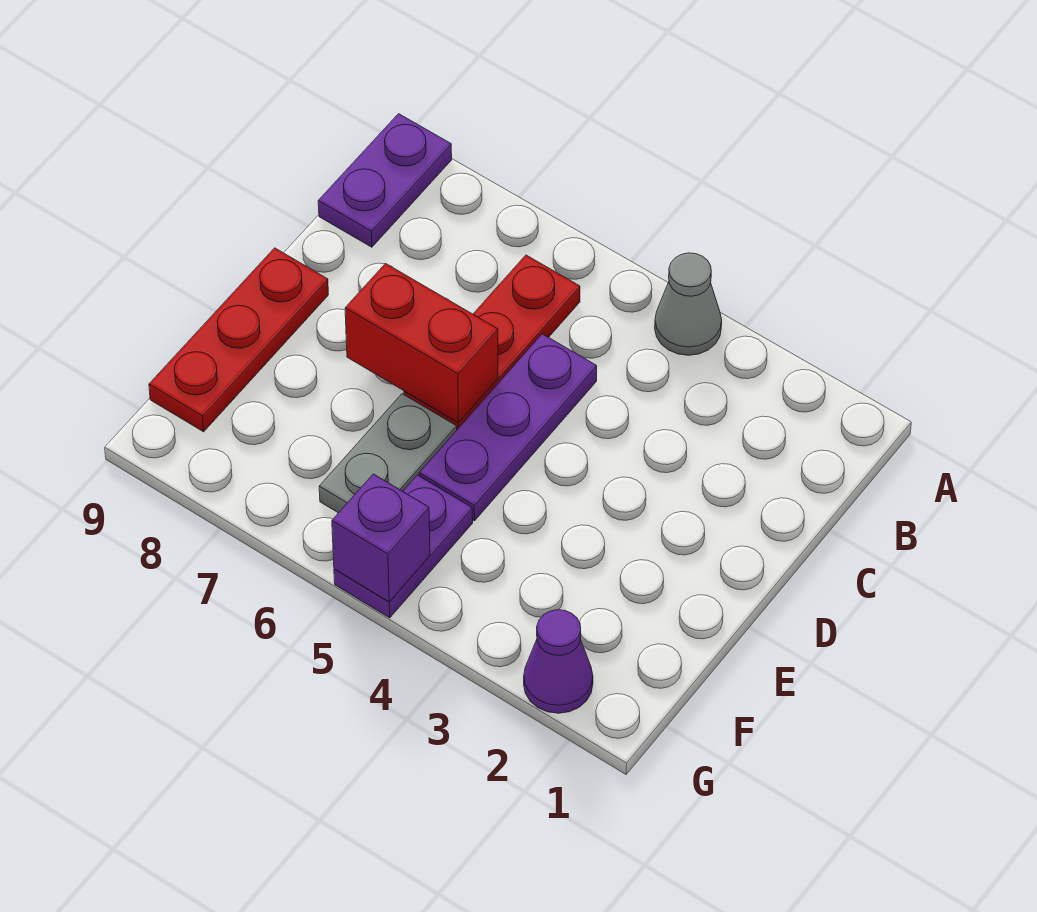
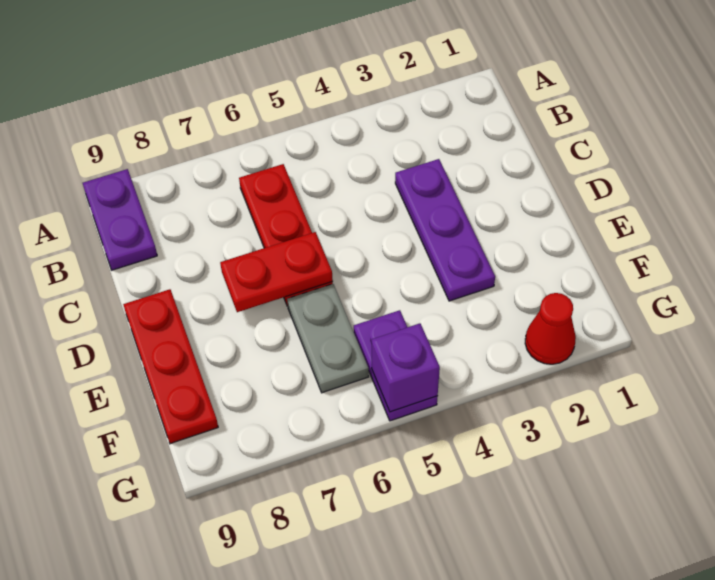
grey cone A4 level 1 -> none
purple plate C5:E5 level 1 -> purple plate C3:E3 level 1
red brick D6:D7 level 2 -> red plate D6:D7 level 2
purple cone G2 level 1 -> red cone G2 level 1

